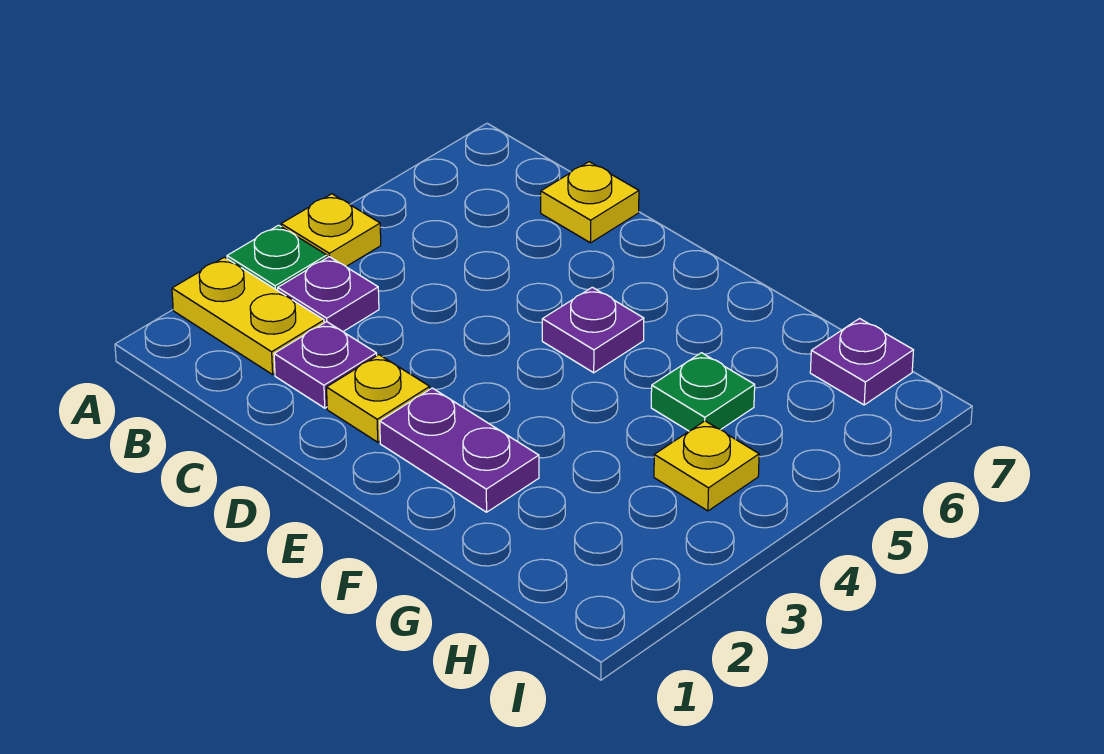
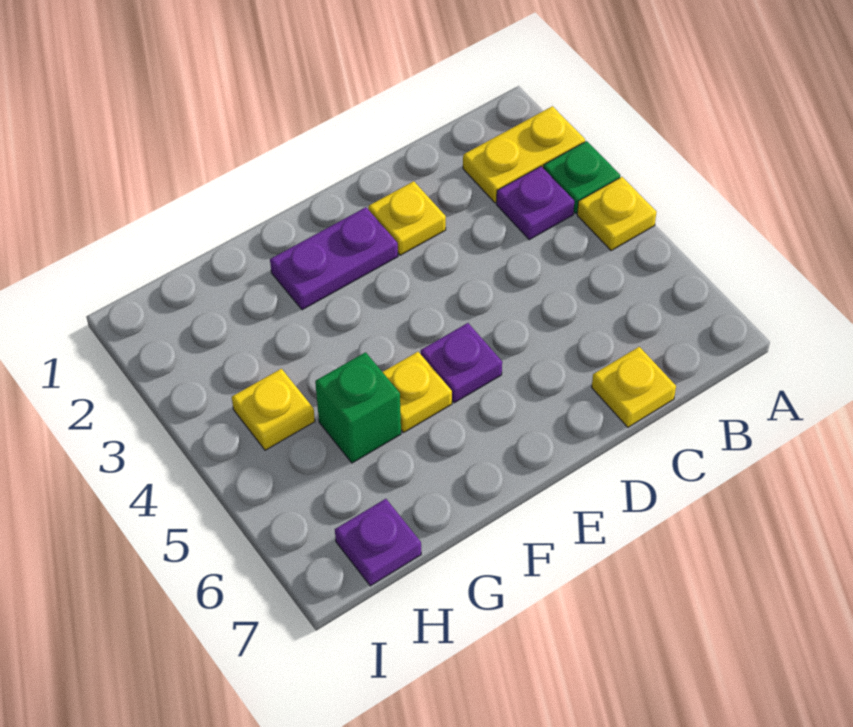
purple plate C2 level 1 -> none
none -> yellow plate F5 level 1
green plate G5 level 1 -> green brick G5 level 1

